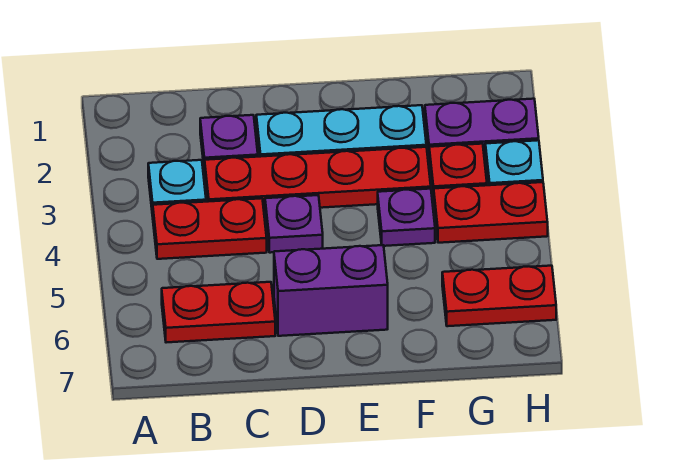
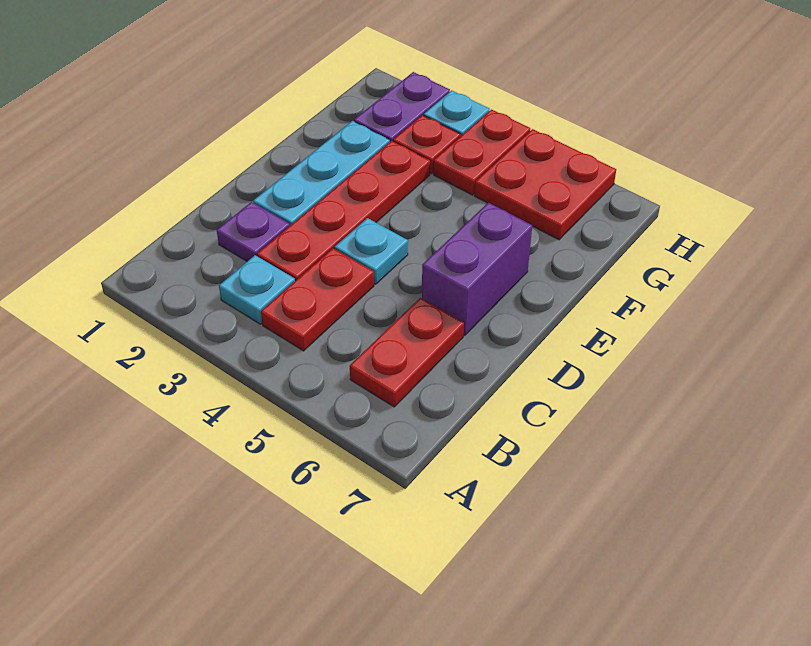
purple plate D4 level 1 -> cyan plate D4 level 1
purple plate F4 level 1 -> none
red plate G6:H6 level 1 -> red plate G5:H6 level 1

